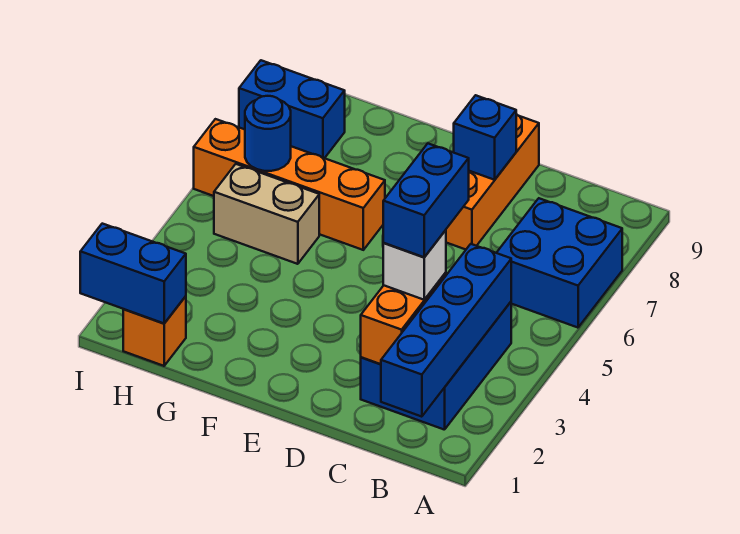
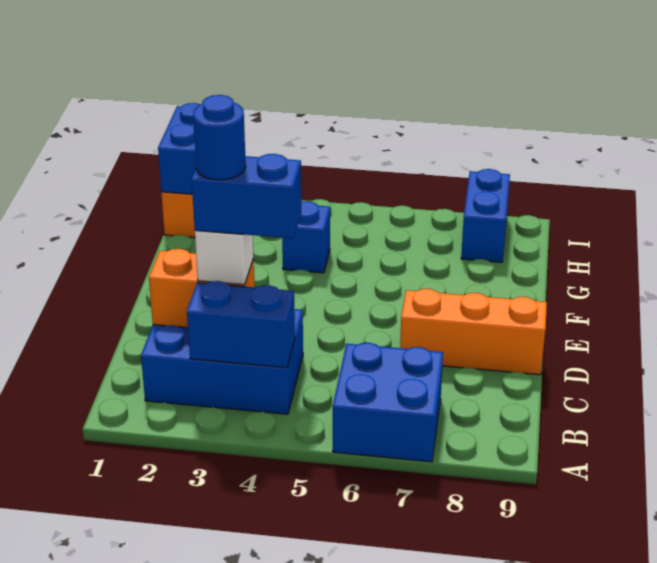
blue brick B1:B4 level 2 -> blue brick B3:B4 level 2
blue brick D8 level 2 -> blue brick G4 level 1
orange brick F6:I6 level 1 -> none
tan brick G5:H5 level 1 -> none
blue round brick H6 level 2 -> blue round brick C3 level 5

